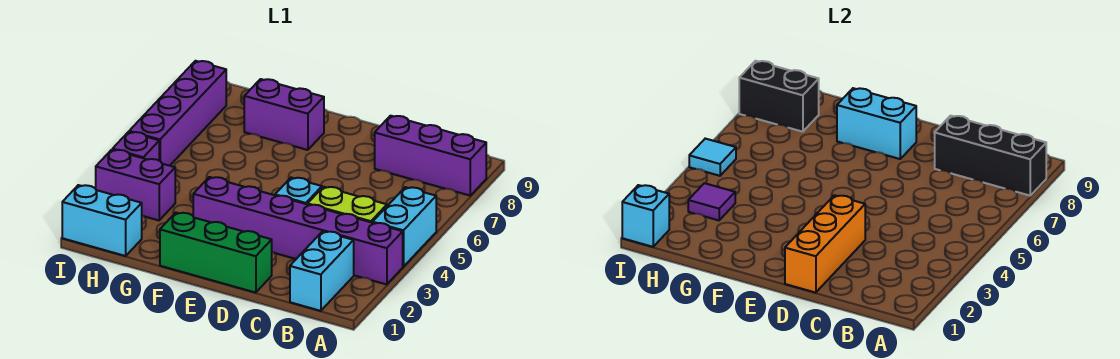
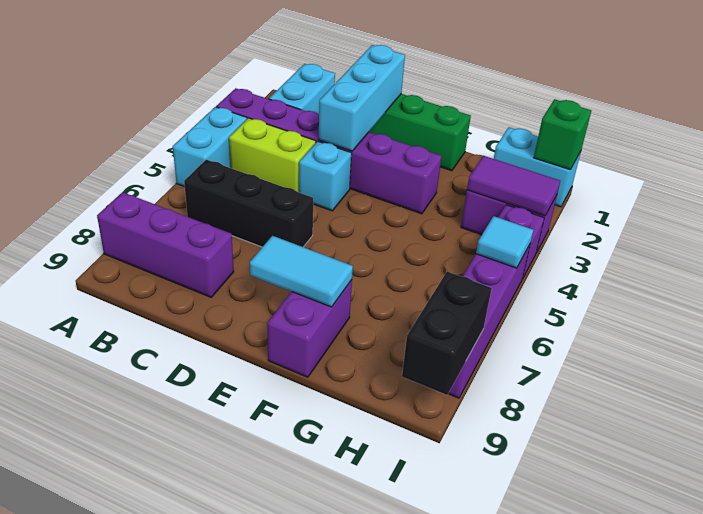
black brick A8:C8 level 2 -> black brick B6:D6 level 1
orange brick D1:D3 level 2 -> cyan brick D1:D3 level 2
cyan brick E8:F8 level 2 -> cyan tile E8:F8 level 2
purple brick F8:G8 level 1 -> purple brick F8:F9 level 1
purple tile H3 level 2 -> purple tile H3:I3 level 2
black brick H8:I8 level 2 -> black brick I8:I9 level 2
cyan brick I1 level 2 -> green brick I1 level 2

